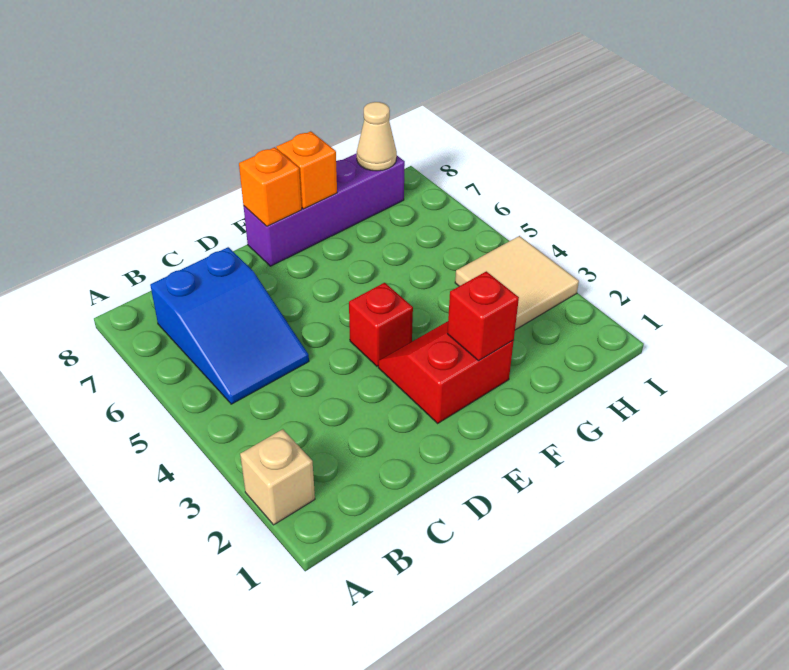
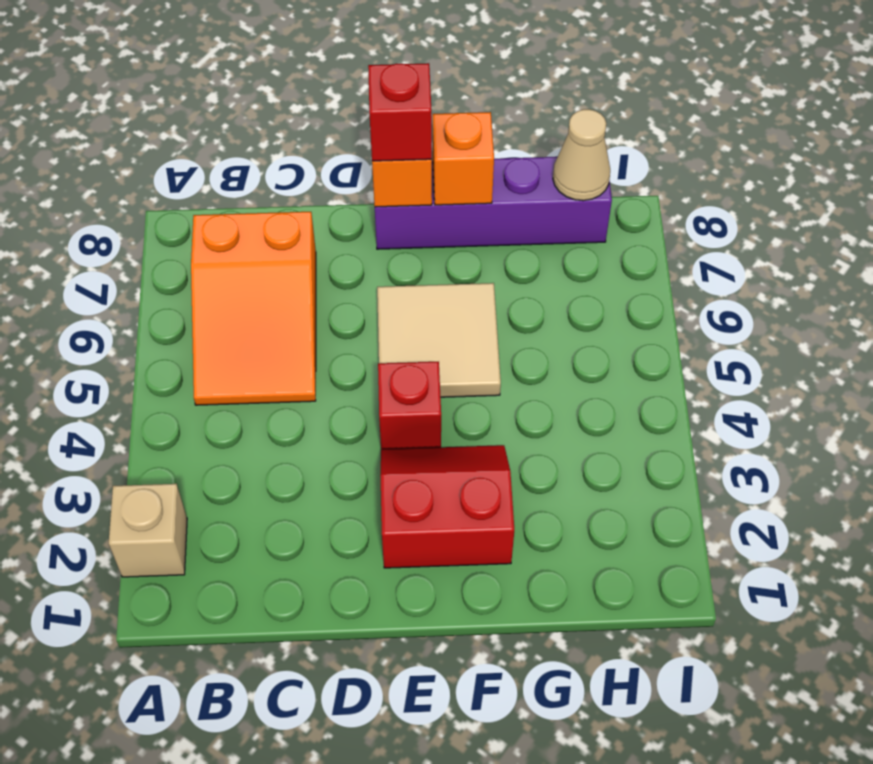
blue slope B5:C7 level 1 top 7 -> orange slope B5:C7 level 1 top 7
red brick F2 level 2 -> red brick E8 level 3
tan tile H3:I4 level 1 -> tan tile E5:F6 level 1

